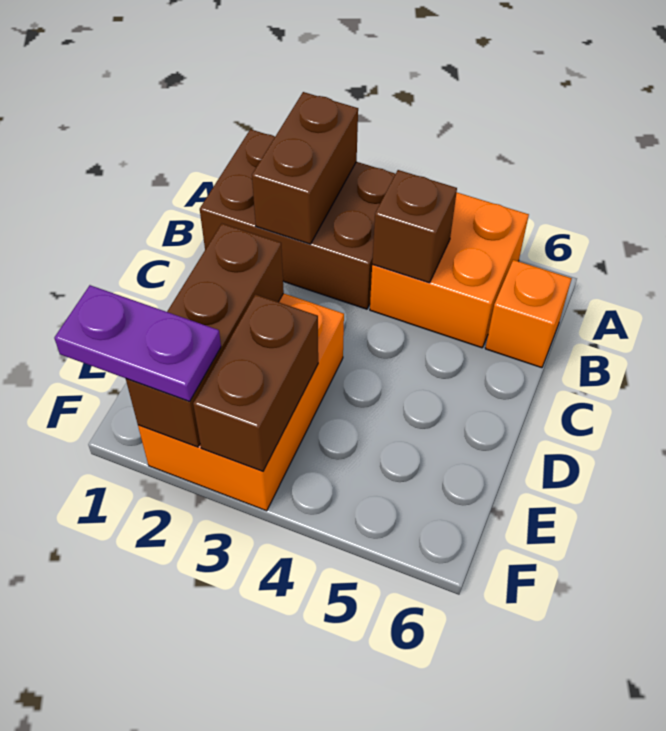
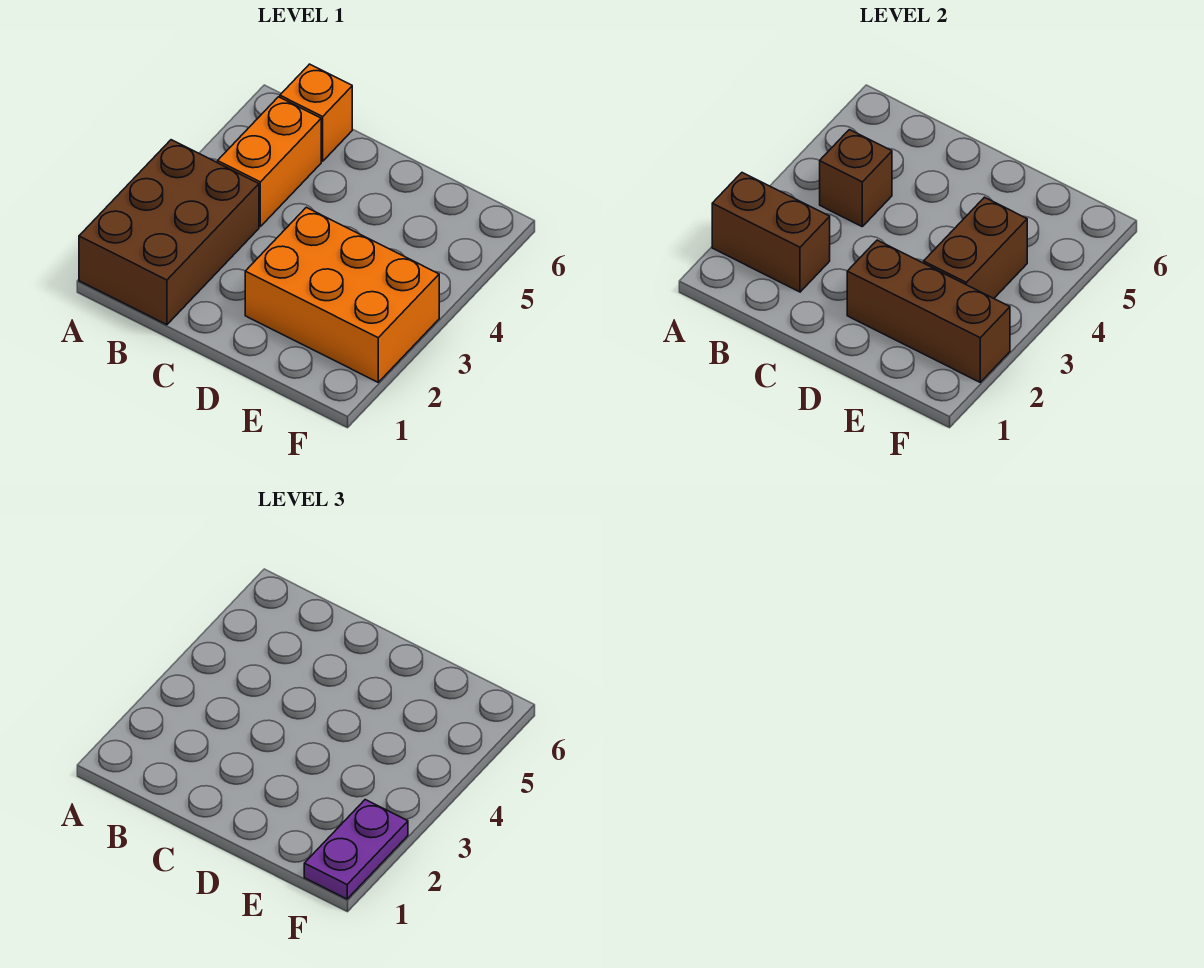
orange brick A4:B5 level 1 -> orange brick B4:B5 level 1
brown brick E3:F3 level 2 -> brown brick E3:E4 level 2

